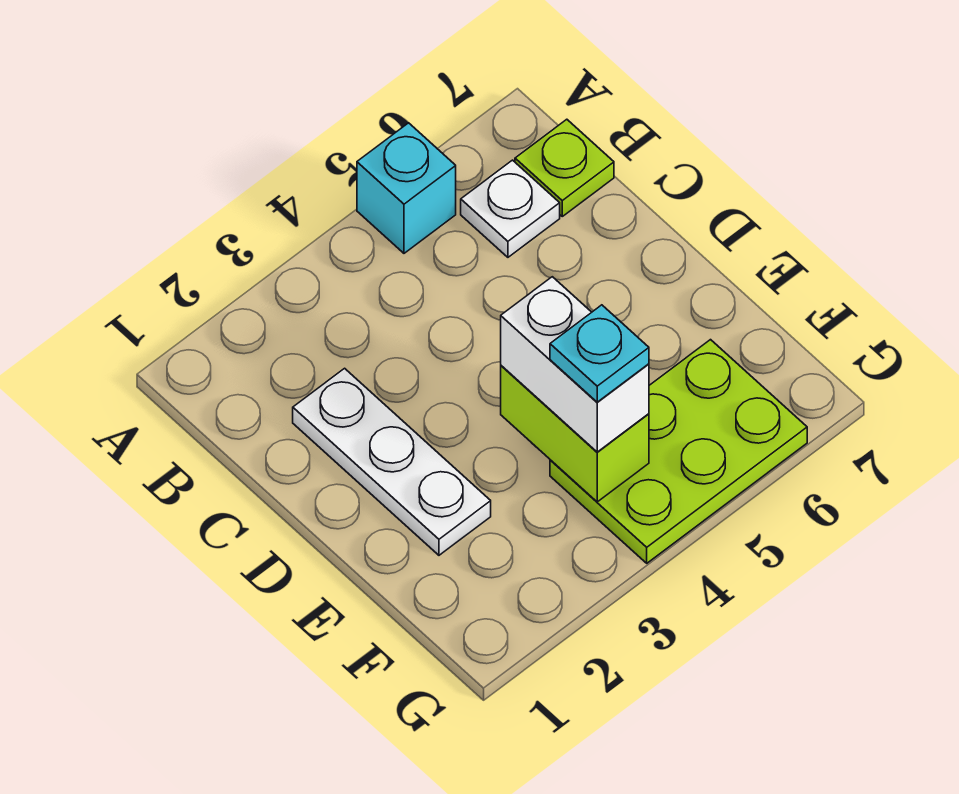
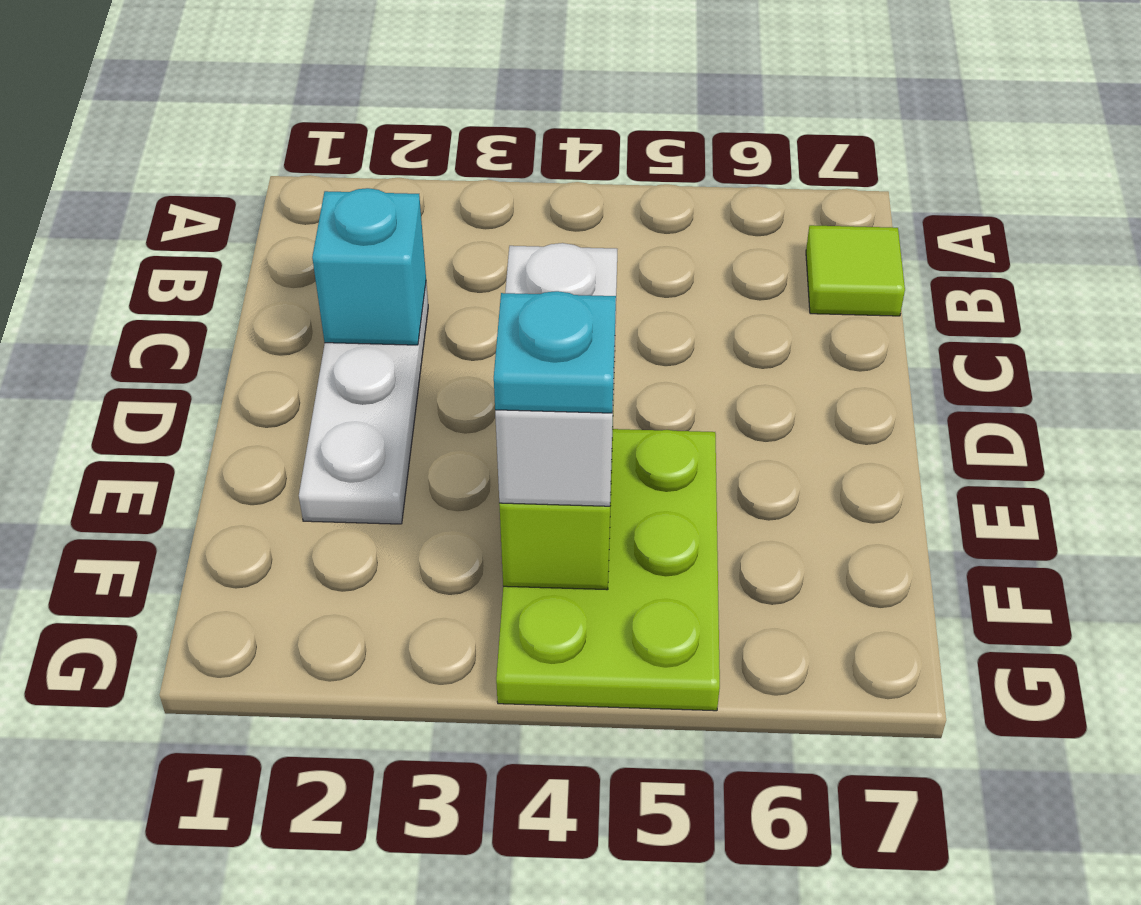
cyan brick A5 level 1 -> cyan brick C2 level 2
white plate B6 level 1 -> none
lime plate B7 level 1 -> lime tile B7 level 1
lime plate F4:G6 level 1 -> lime plate E4:G5 level 1

